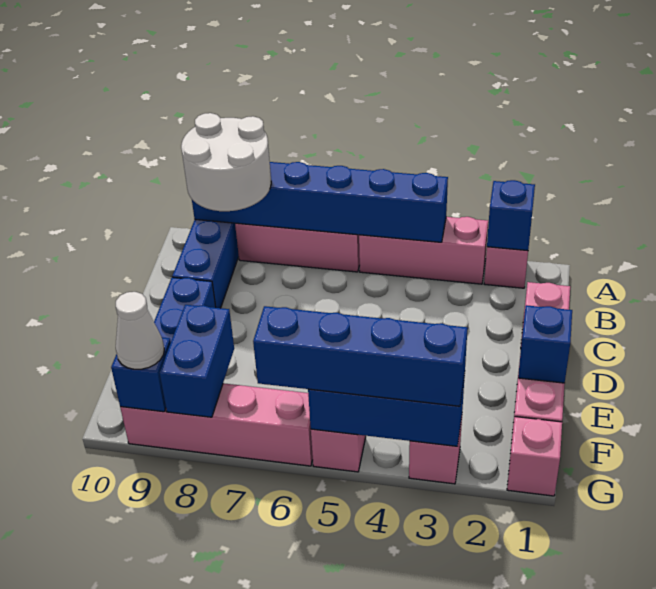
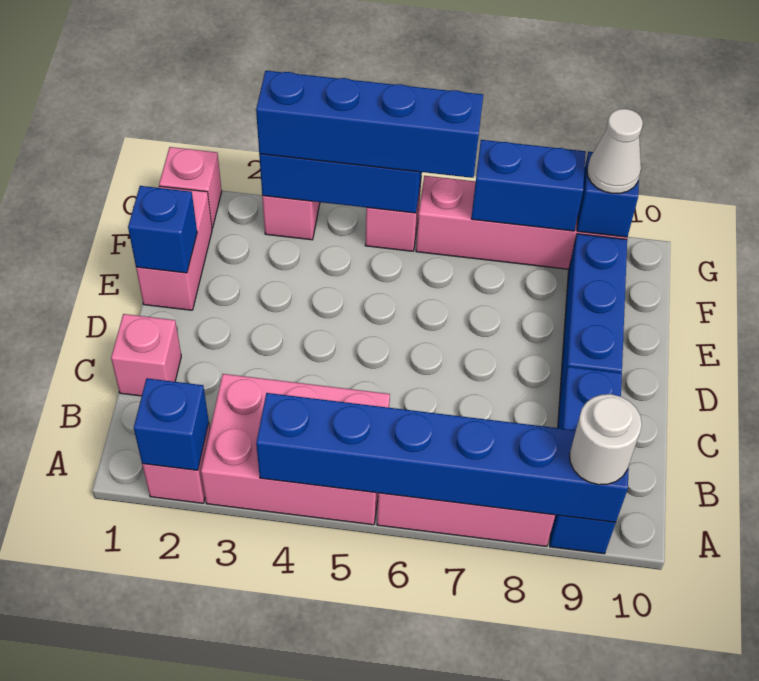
pink brick A3:A5 level 1 -> pink brick A3:B5 level 1
white round brick A8:B9 level 3 -> white round brick A9 level 3
blue brick F8:G8 level 2 -> blue brick G7:G8 level 2

